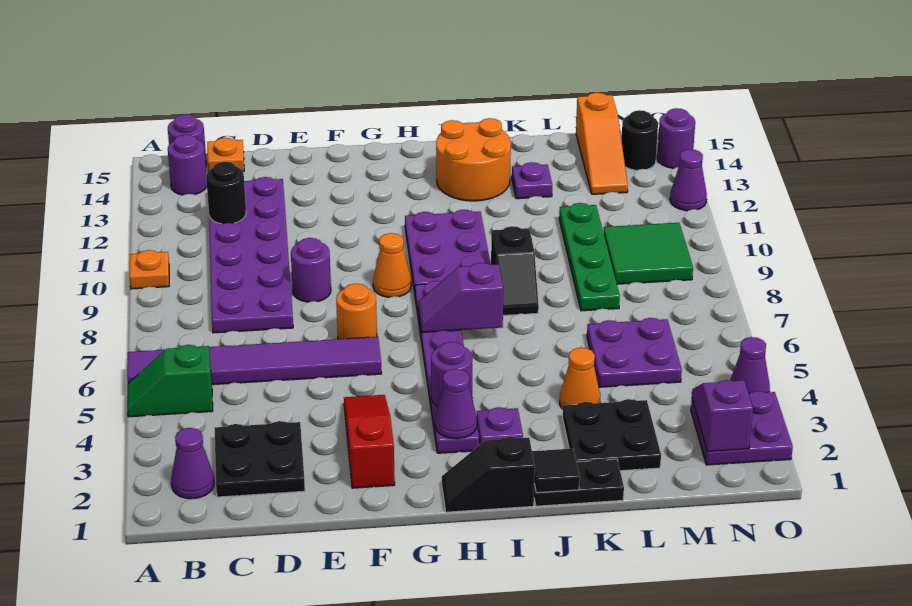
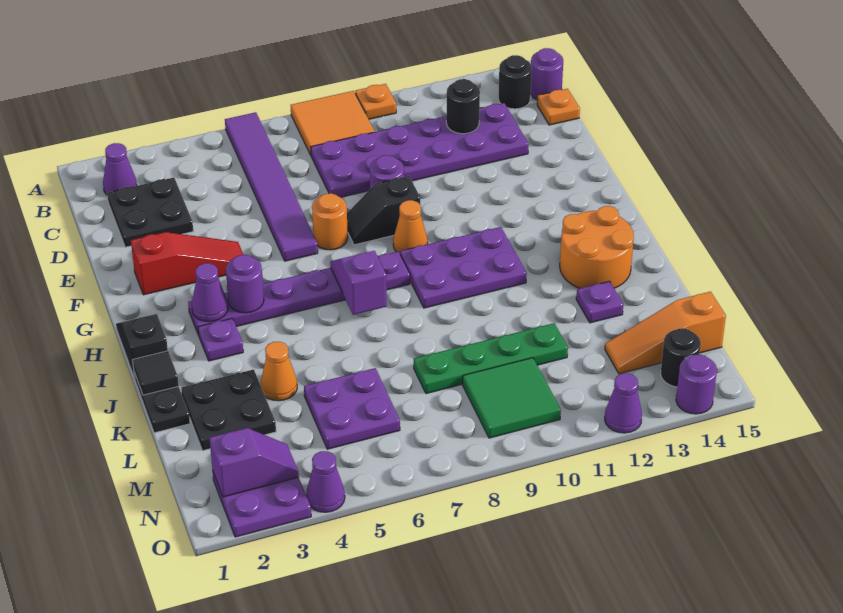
green slope A5:B5 level 1 top B -> none
none -> orange tile A8:B9 level 1
purple round brick B14 level 1 -> black round brick B14 level 1
black slope J8:J9 level 1 top 9 -> black slope F8:F9 level 1 top 9

